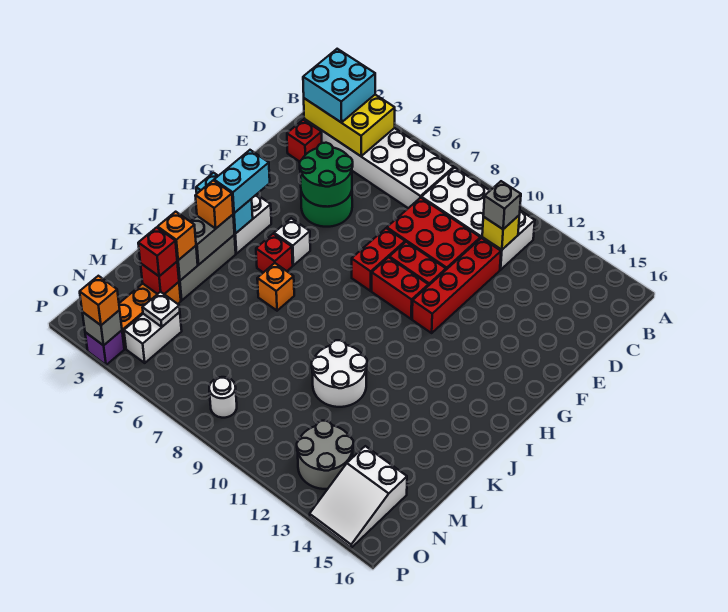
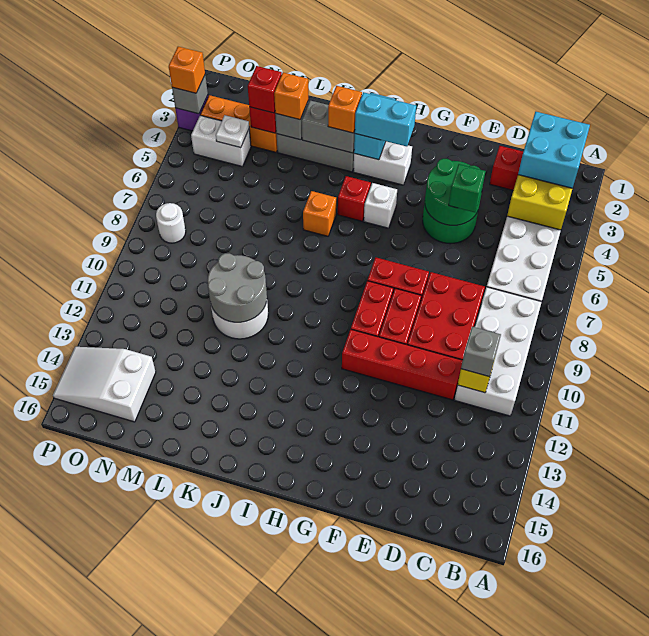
none -> green brick E5 level 3
grey round brick N12:O13 level 1 -> grey round brick K10:L11 level 2

